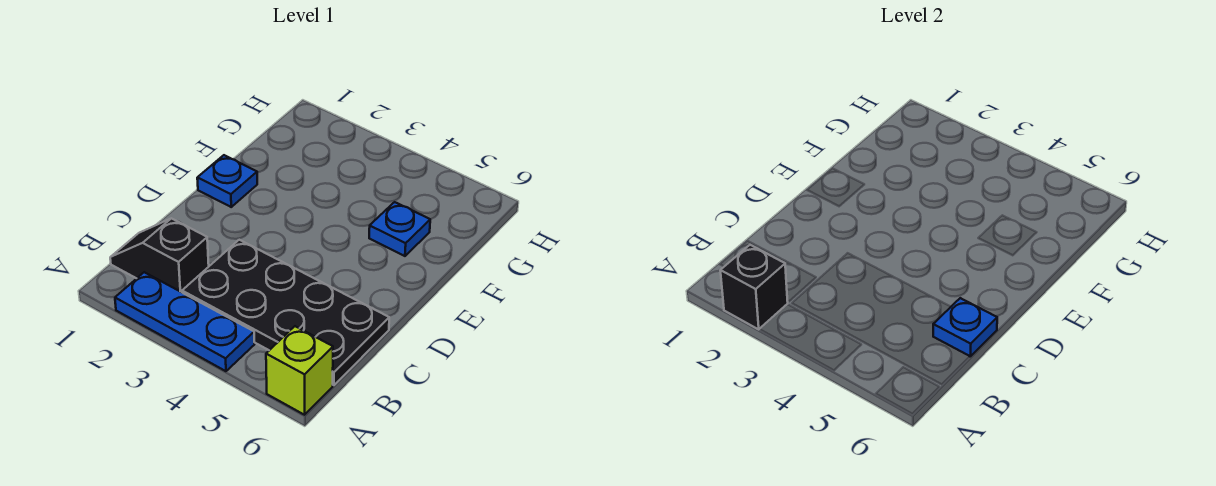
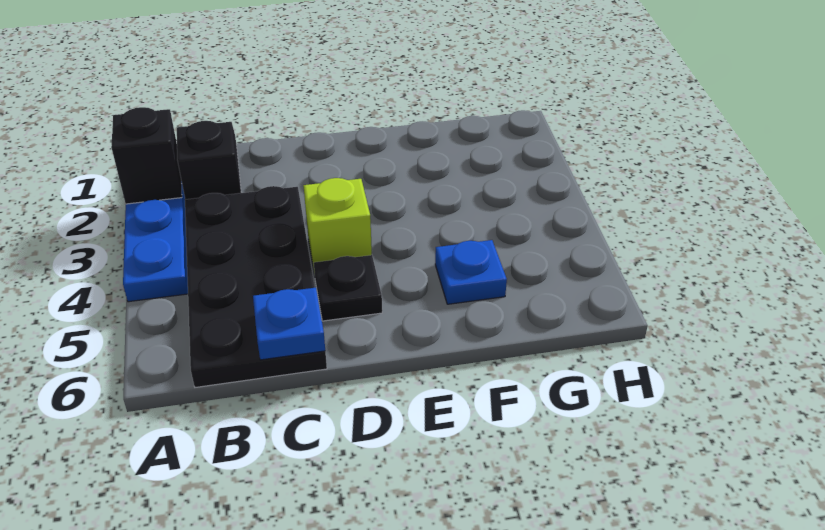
lime brick A6 level 1 -> lime brick D4 level 1
none -> black plate D5 level 1
blue plate E1 level 1 -> none

